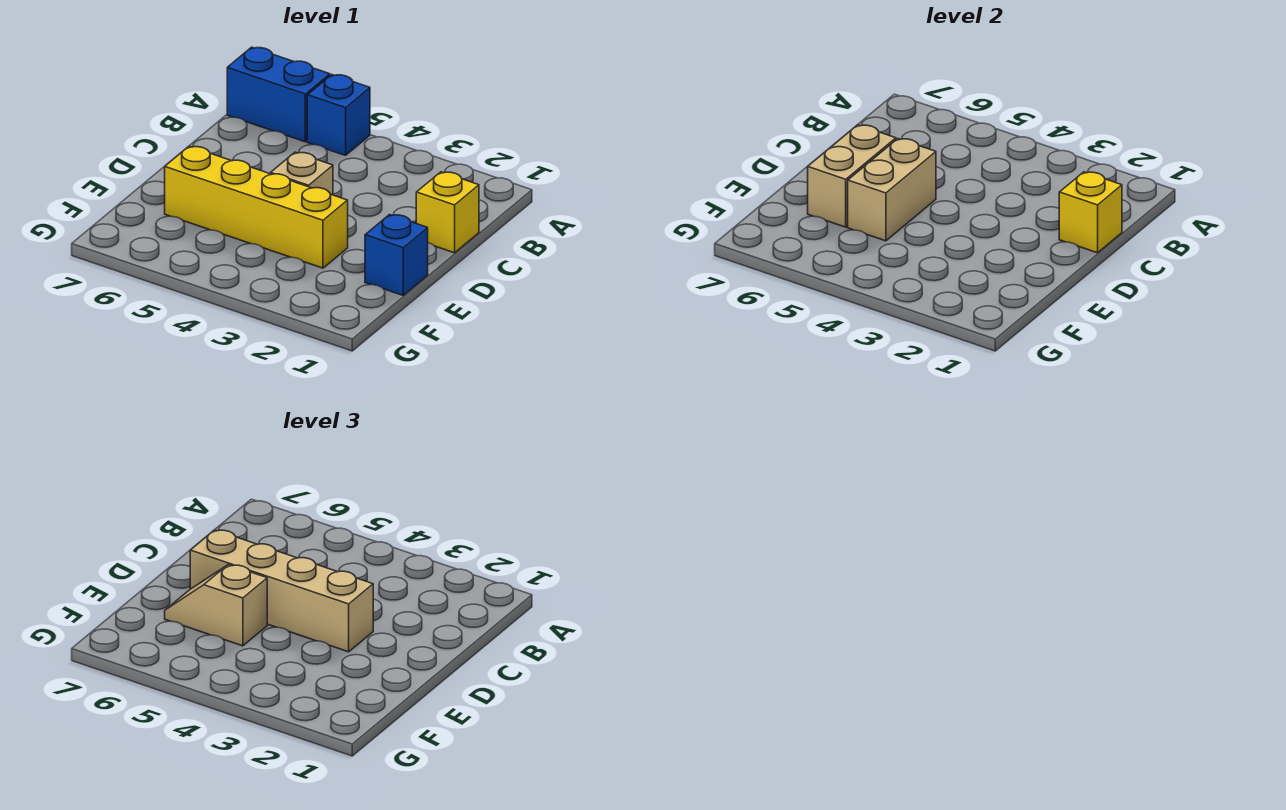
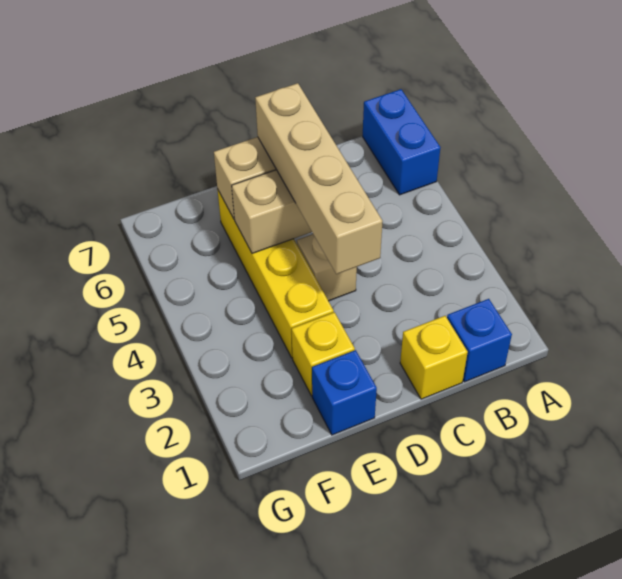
blue brick A5 level 1 -> blue brick B1 level 1
yellow brick C1 level 2 -> yellow brick E2 level 1
tan slope E5:E6 level 3 top 5 -> none

